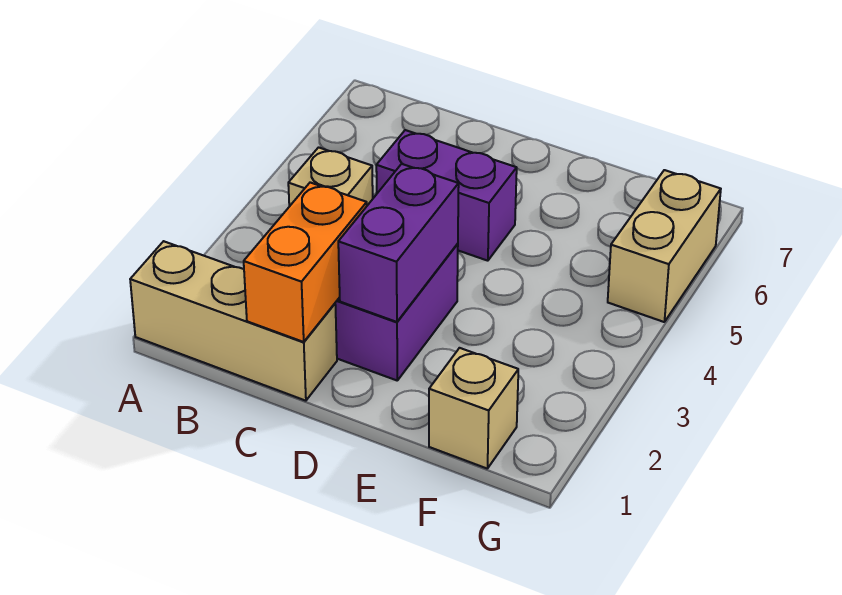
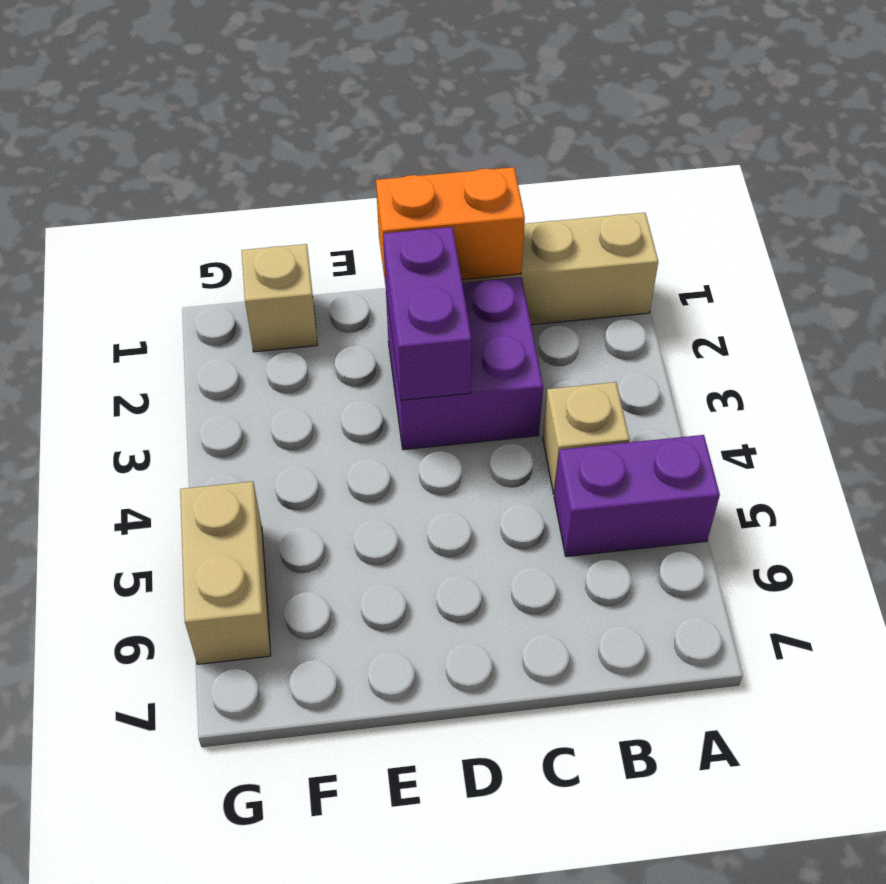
orange brick C1:C2 level 2 -> orange brick C1:D1 level 2
purple brick C5:D5 level 1 -> purple brick A5:B5 level 1

